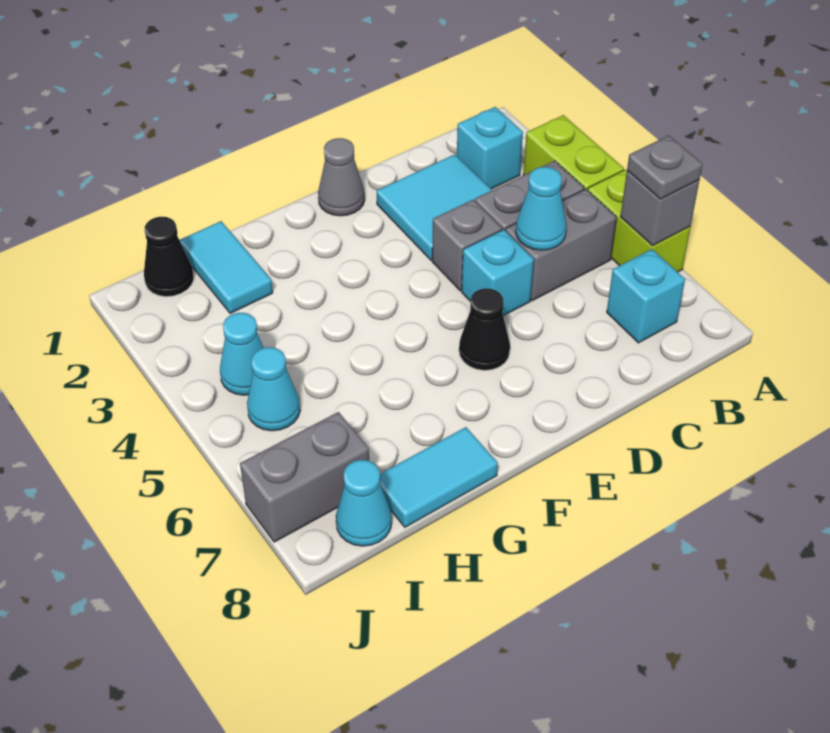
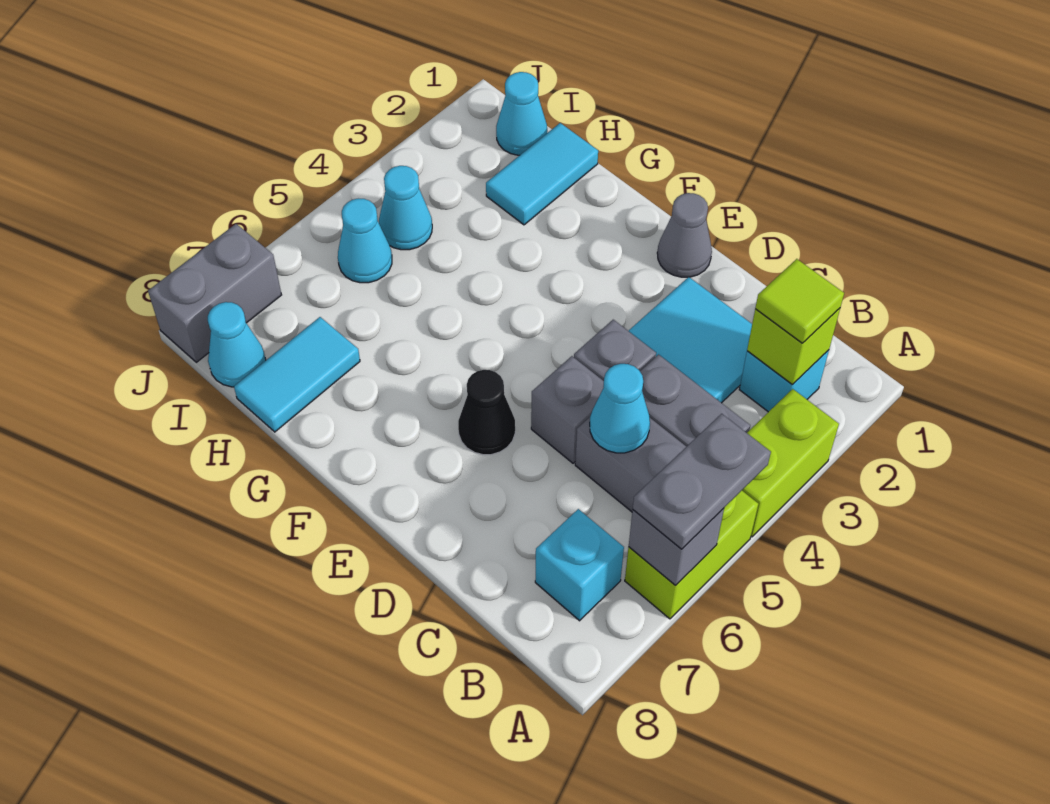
grey plate A6 level 3 -> grey plate A5:A6 level 3
none -> lime brick B2 level 2
none -> lime tile B2 level 3
cyan brick D5 level 1 -> grey brick D5 level 1
cyan tile G8:H8 level 1 -> cyan tile H7:H8 level 1
black cone I1 level 1 -> cyan cone I1 level 1
grey brick I7:J7 level 1 -> grey brick J7:J8 level 1

